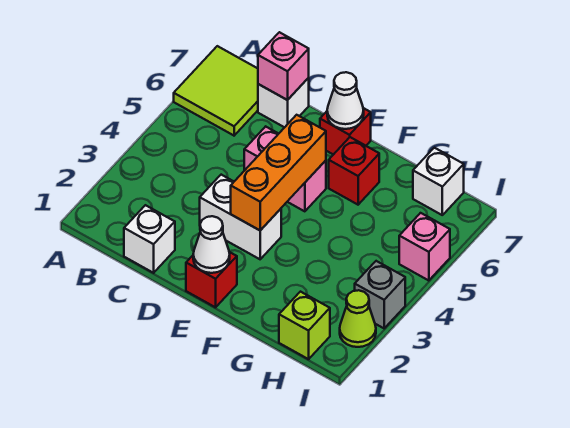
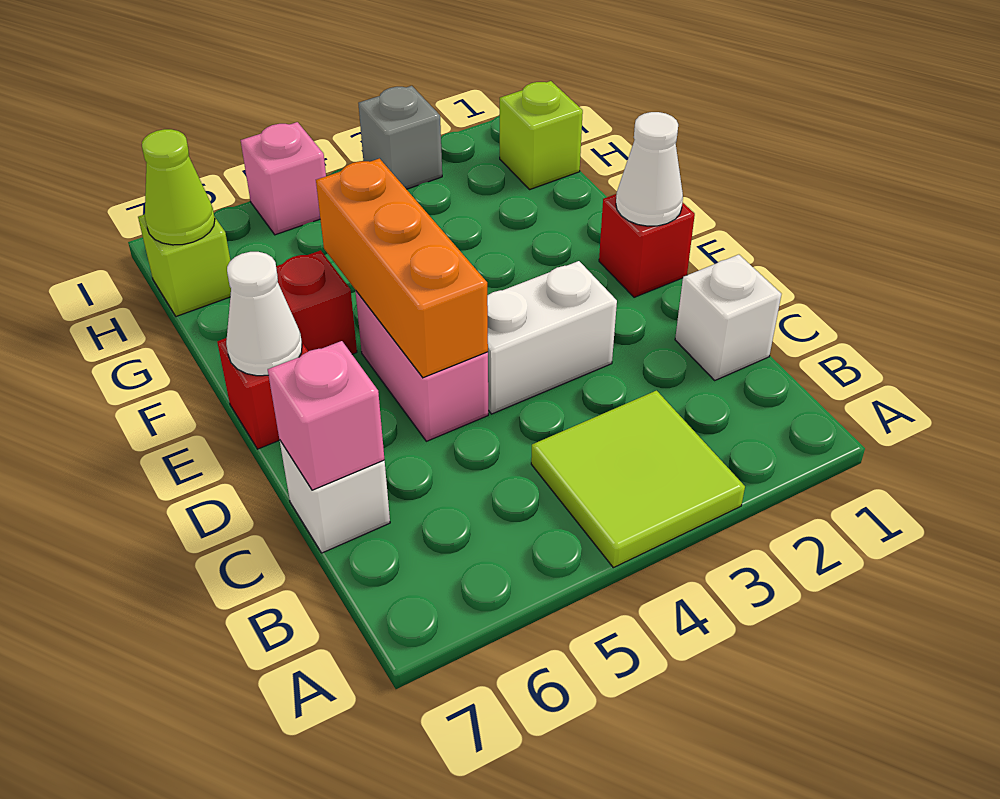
lime tile A6:B7 level 1 -> lime tile A3:B4 level 1
white brick D3:E3 level 1 -> white brick D3:D4 level 1
orange brick E3:E5 level 2 -> orange brick D5:F5 level 2
white brick H7 level 1 -> lime brick H7 level 1
lime cone I2 level 1 -> lime cone H7 level 2

